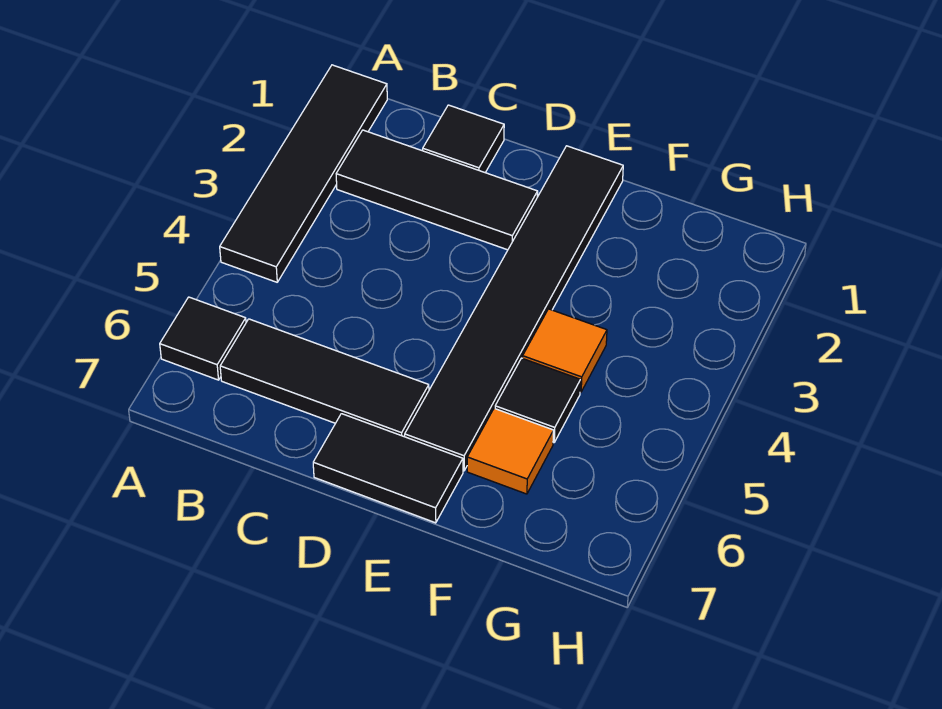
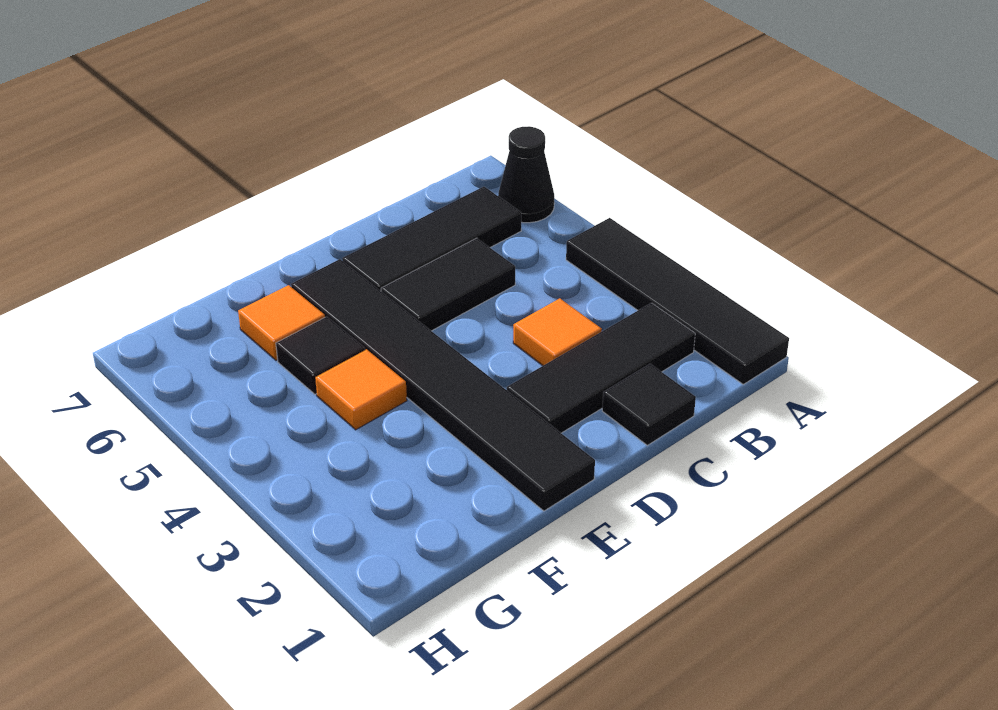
black tile A6 level 1 -> black cone A6 level 1
none -> orange tile C3 level 1
black tile D7:E7 level 1 -> black tile C5:D5 level 1

